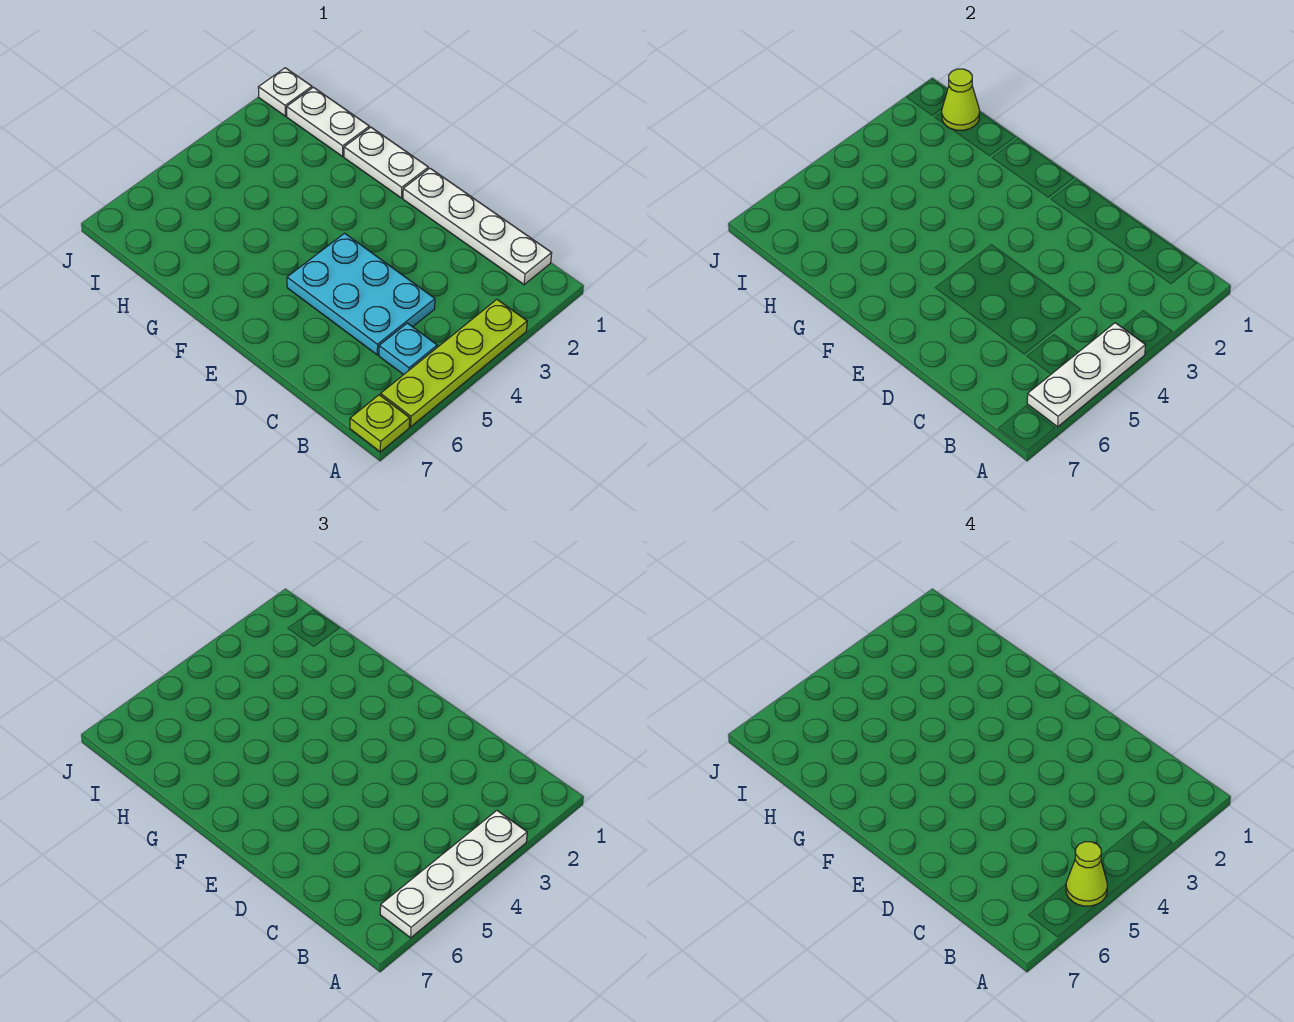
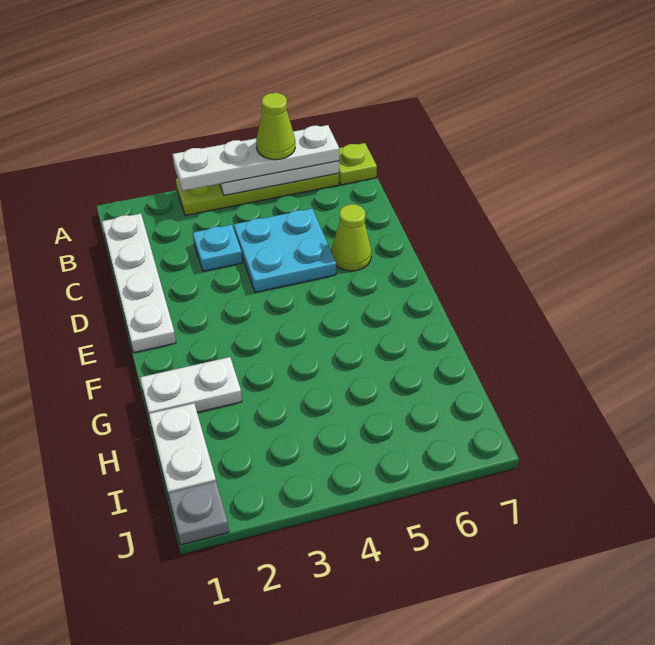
cyan plate B5 level 1 -> cyan plate C3 level 1
cyan plate C4:E5 level 1 -> cyan plate C4:D5 level 1
white plate F1:G1 level 1 -> white plate G1:G2 level 1
lime cone I1 level 2 -> lime cone D6 level 1
white plate J1 level 1 -> grey plate J1 level 1

